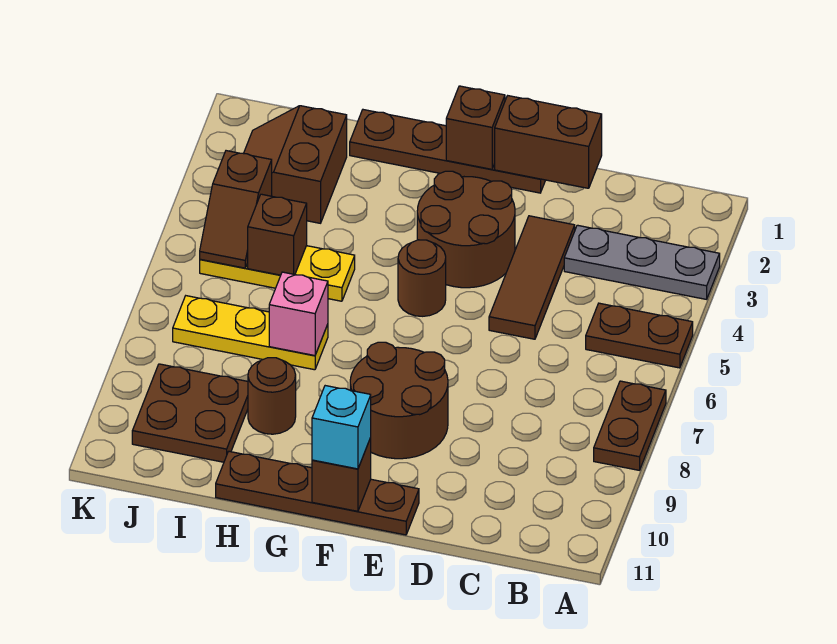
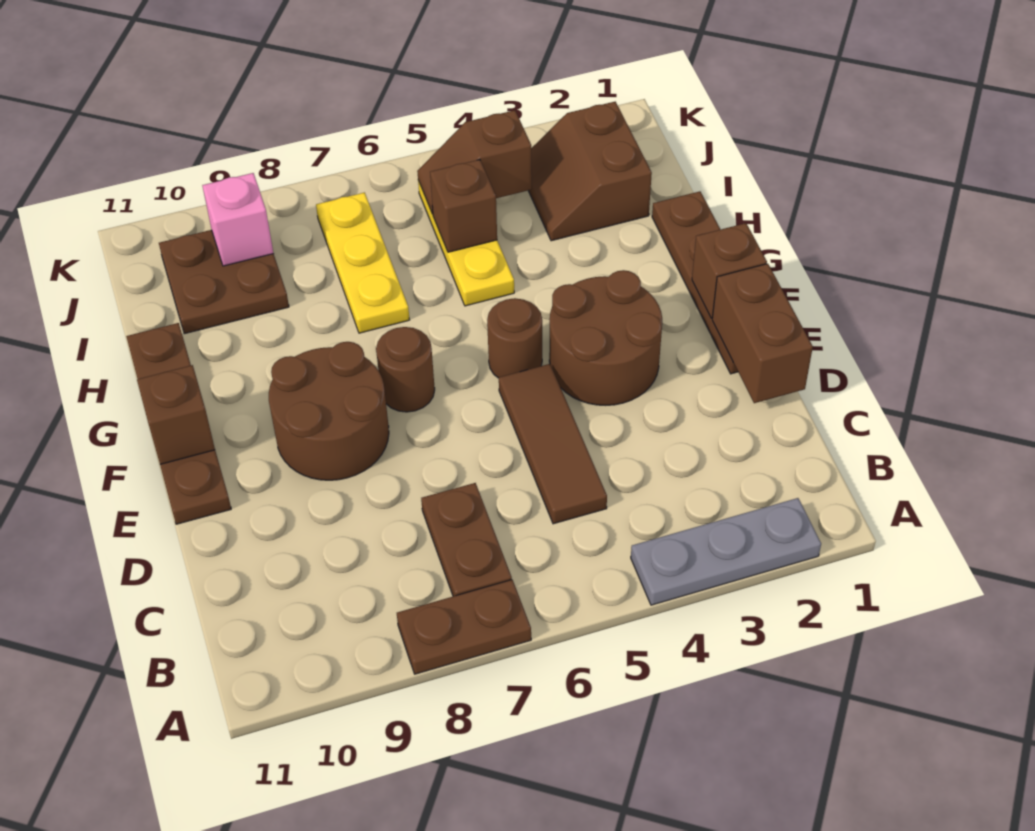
grey plate A3:C3 level 1 -> grey plate A2:A4 level 1
brown plate A5:B5 level 1 -> brown plate B7:C7 level 1
brown tile D3:D5 level 1 -> brown tile C5:E5 level 1
cyan brick F11 level 3 -> none
pink brick H7 level 2 -> pink brick J9 level 2
brown round brick H9 level 1 -> brown round brick F7 level 1
brown slope I2:J3 level 1 top I -> brown slope I2:J3 level 1 top 2

